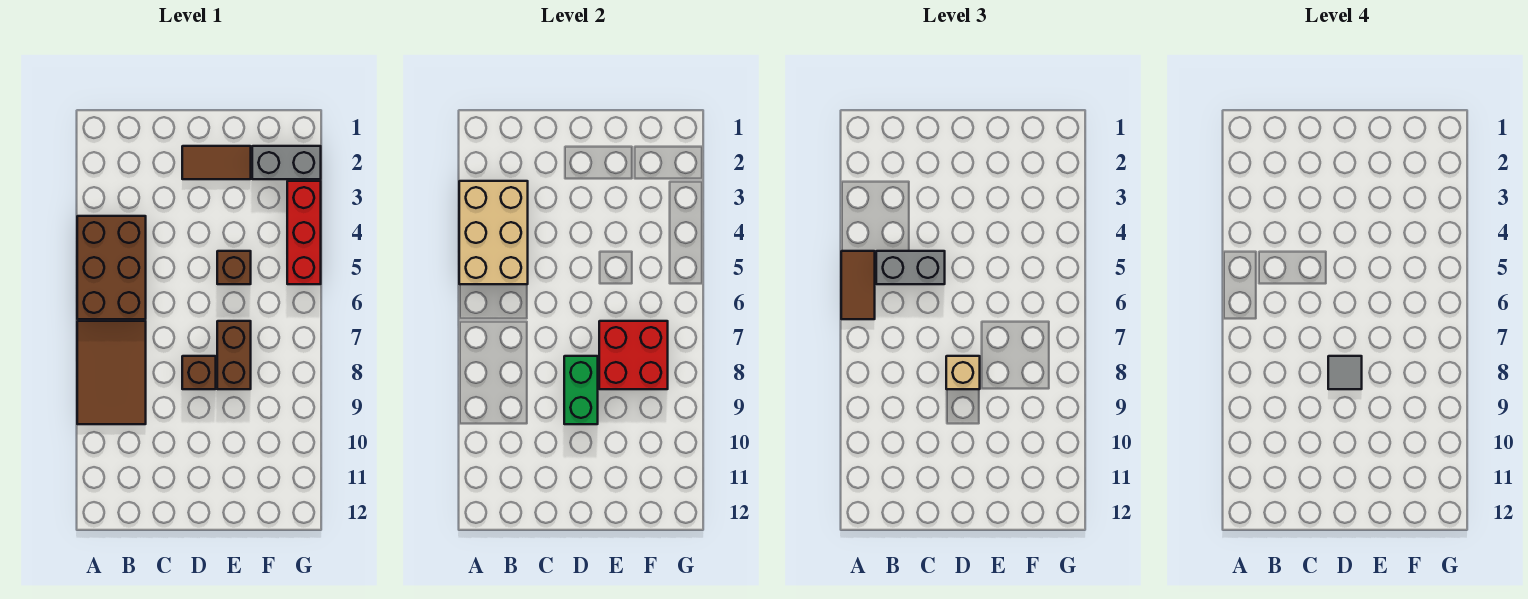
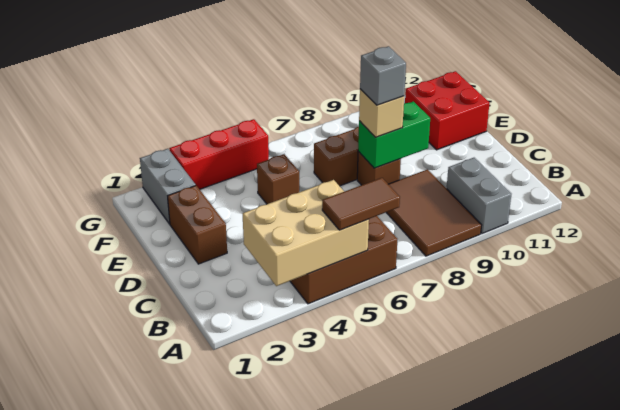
brown tile A7:B9 level 1 -> brown tile A8:C9 level 1
grey brick B5:C5 level 3 -> grey brick A10:B10 level 1
brown tile D2:E2 level 1 -> brown brick D2:E2 level 1
grey tile D8 level 4 -> grey brick D8 level 4
red brick E7:F8 level 2 -> red brick E11:F12 level 1

